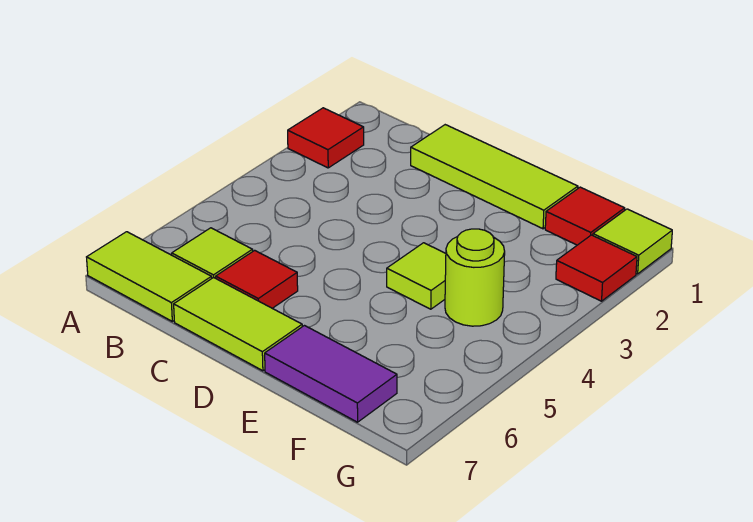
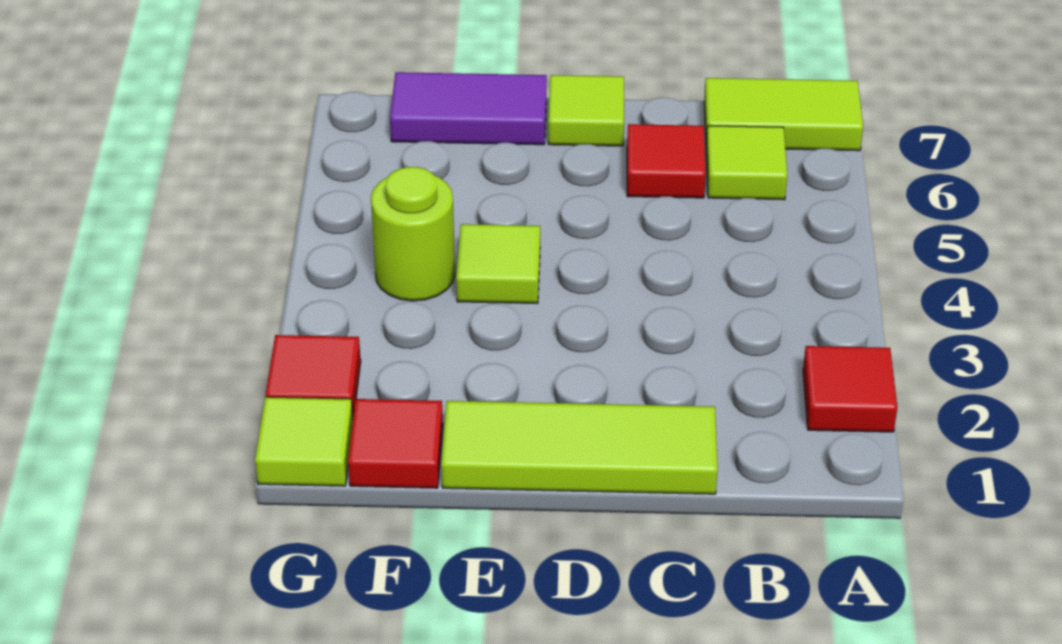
lime tile C7:D7 level 1 -> lime tile D7 level 1

